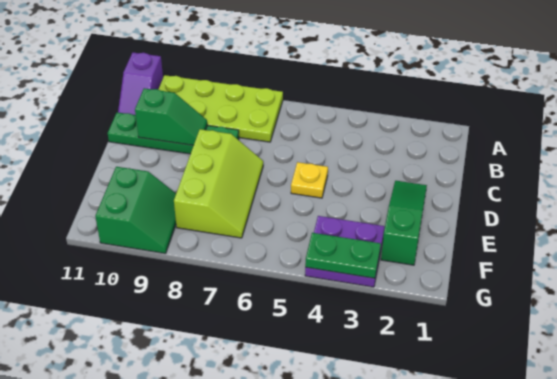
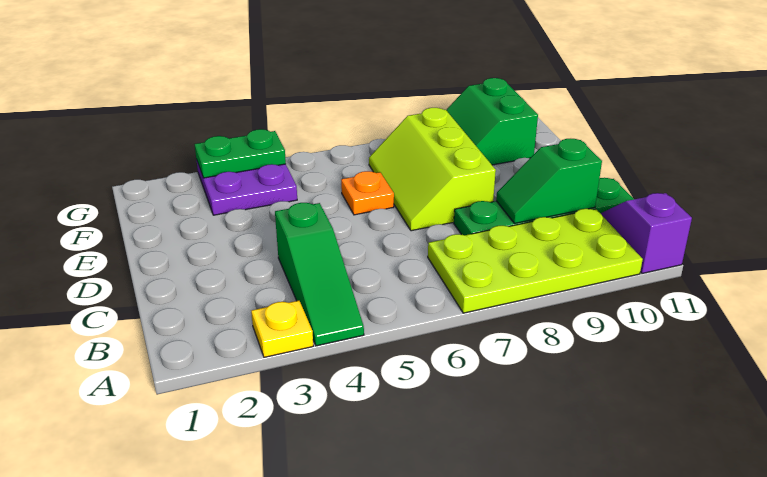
green slope D2:F2 level 1 top F -> green slope A4:C4 level 1 top C
yellow plate D5 level 1 -> yellow plate A3 level 1
none -> orange plate E6 level 1

